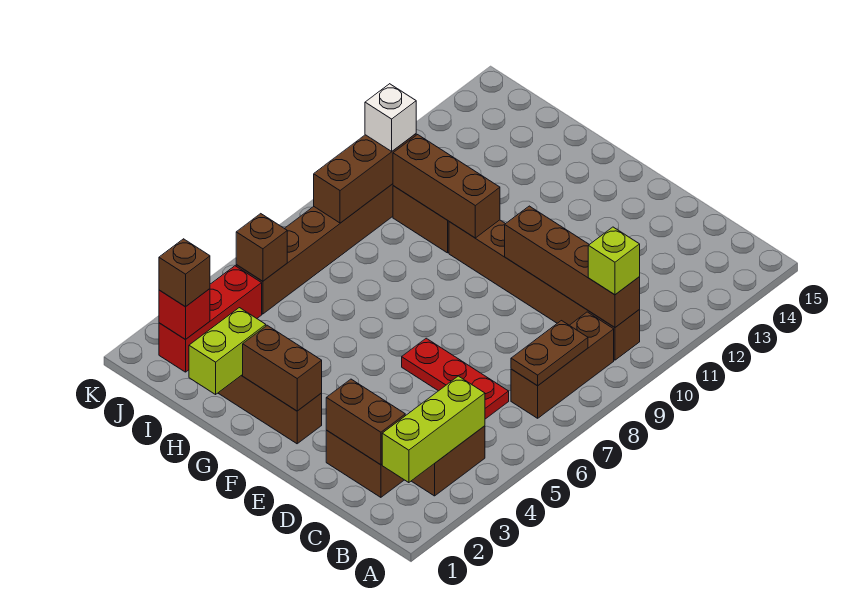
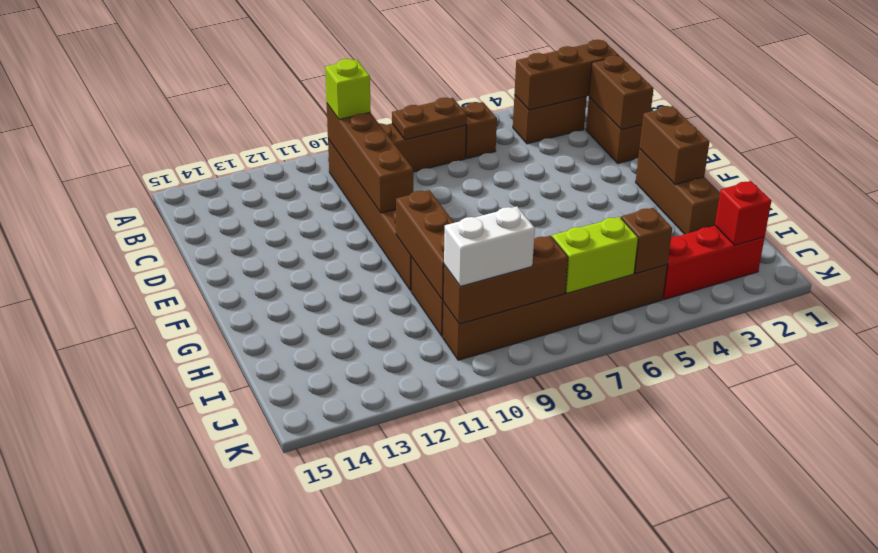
lime brick B2:B4 level 2 -> brown brick B2:B4 level 2
red plate C6:E6 level 1 -> none
lime brick H1:H2 level 2 -> lime brick J6:J7 level 2
brown brick J2 level 3 -> brown brick B6 level 1
white brick J10 level 3 -> white brick J9:J10 level 3

